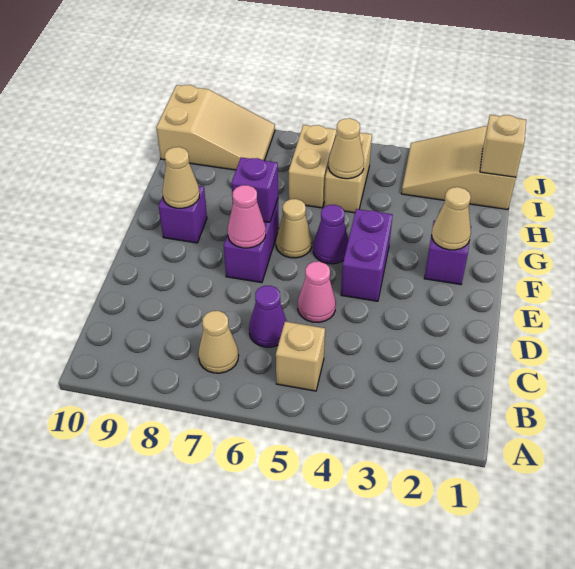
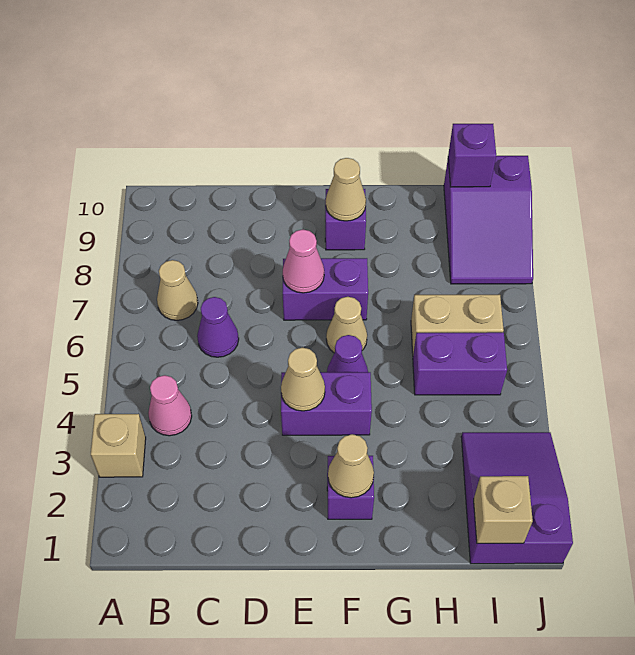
tan brick B5 level 1 -> tan brick A3 level 1
pink cone D5 level 1 -> pink cone B4 level 1
purple brick F7 level 2 -> purple brick I10 level 2
tan brick H5:I5 level 1 -> purple brick H5:I5 level 1
tan cone H5 level 2 -> tan cone E4 level 2
tan slope I1:J3 level 1 top 1 -> purple slope I1:J3 level 1 top 1
tan slope I8:J10 level 1 top 10 -> purple slope I8:J10 level 1 top 10

